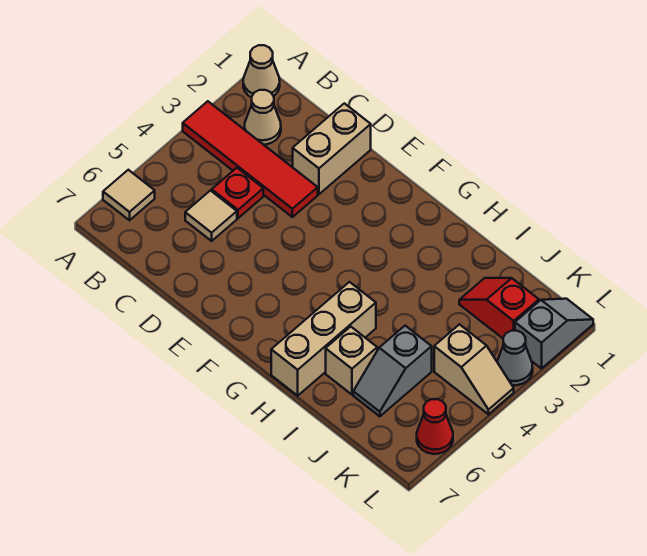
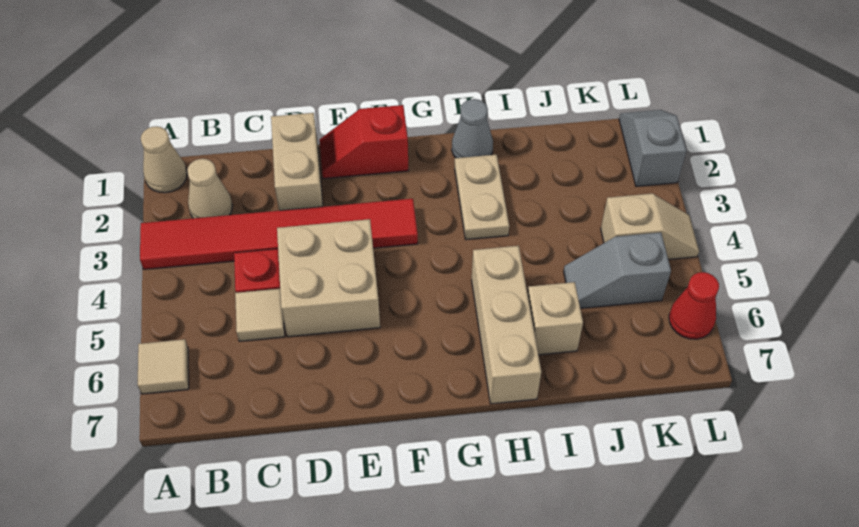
red tile A3:D3 level 1 -> red tile A3:F3 level 1
none -> tan brick D4:E5 level 1
none -> tan plate H2:H3 level 1
red slope J2:K2 level 1 top K -> red slope E1:F1 level 1 top F
grey slope J5:J6 level 1 top 5 -> grey slope J5:K5 level 1 top K
grey cone L3 level 1 -> grey cone H1 level 1

